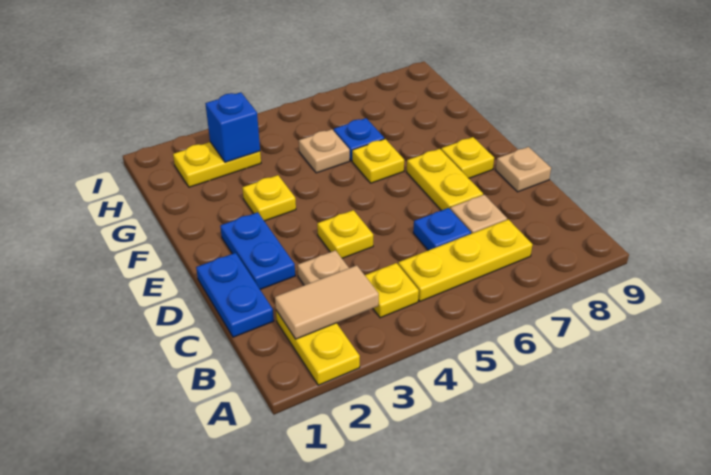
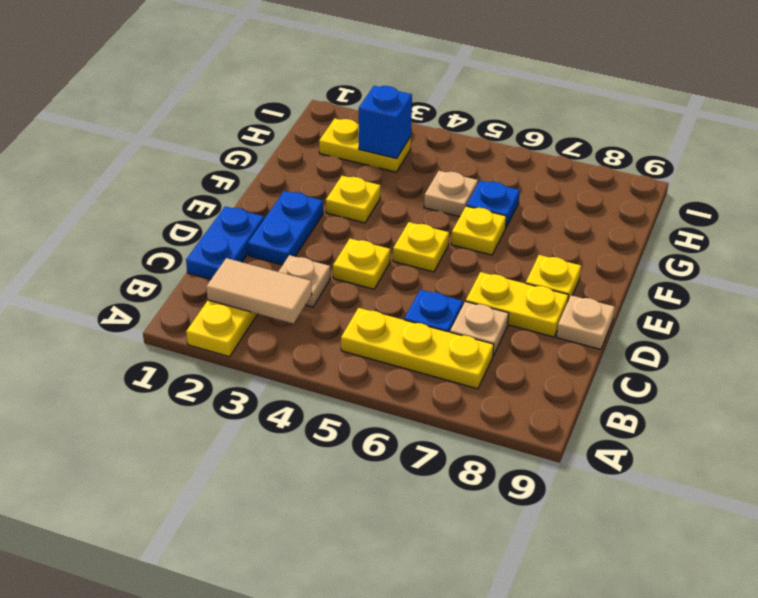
yellow plate B4 level 1 -> yellow plate E5 level 1
yellow plate D7:E7 level 1 -> yellow plate D7:D8 level 1

